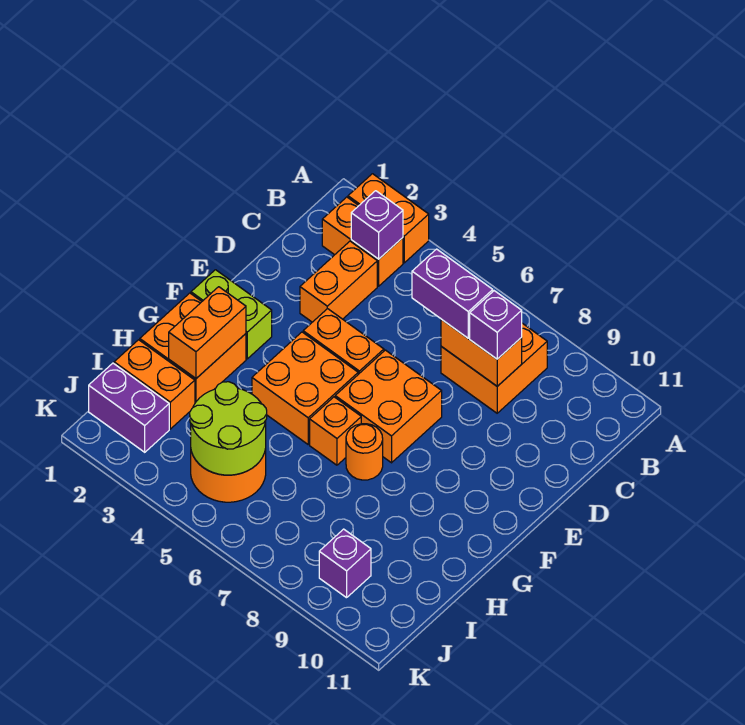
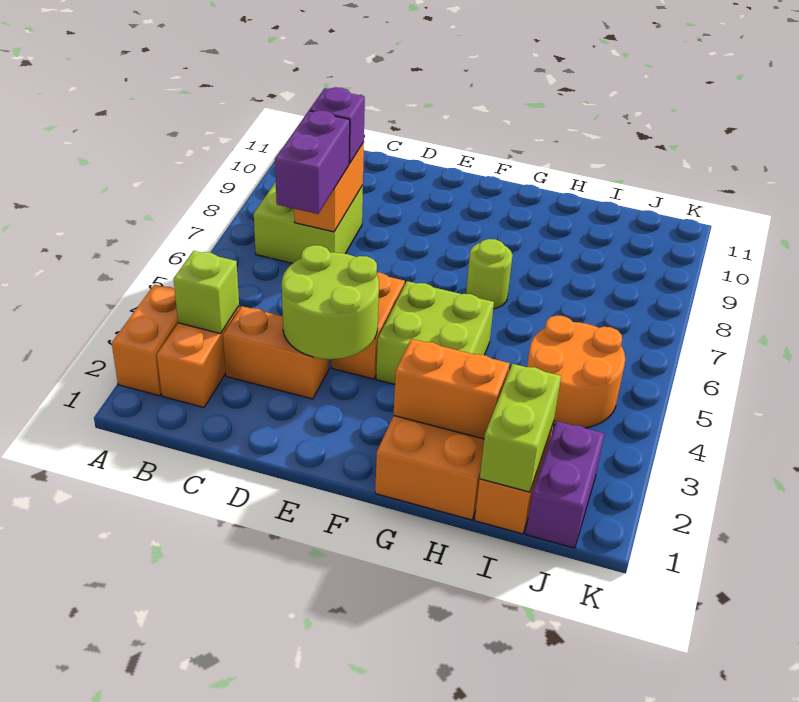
purple brick B3 level 2 -> lime brick B3 level 2
orange brick B7:C8 level 1 -> lime brick B7:C8 level 1
orange brick E6:F7 level 1 -> none
lime brick F1:F2 level 1 -> lime brick I1:I2 level 2
orange brick F4:G5 level 1 -> lime brick F4:G5 level 1
orange brick G6 level 1 -> none
orange round brick G7 level 1 -> lime round brick G7 level 1
lime round brick I4:J5 level 2 -> lime round brick D3:E4 level 2
purple brick J9 level 1 -> none

